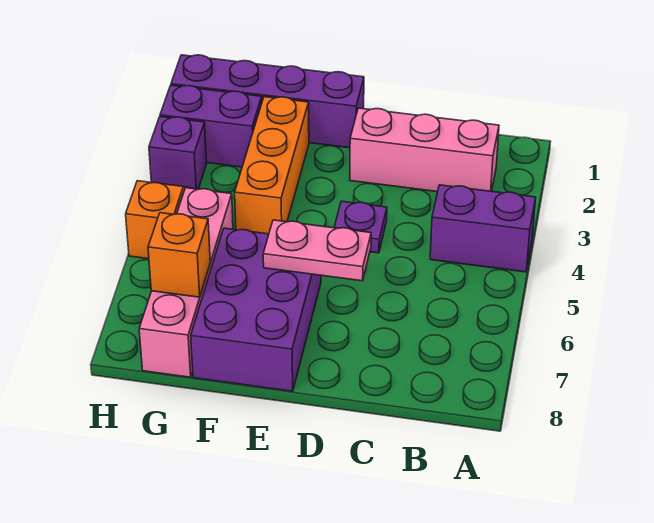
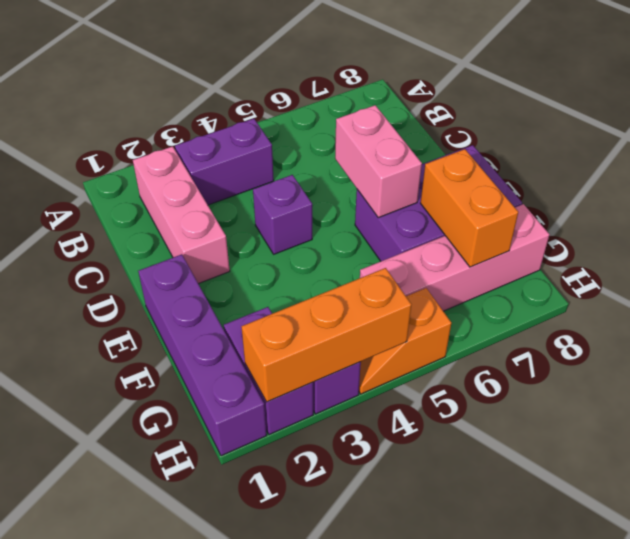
purple brick A4:B4 level 1 -> purple brick B3:B4 level 1
purple plate D4 level 1 -> purple brick D4 level 1
pink plate D6:E6 level 2 -> pink brick D6:E6 level 2
orange brick F2:F4 level 1 -> orange brick H2:H4 level 2
orange brick G7 level 2 -> orange brick F7:G7 level 2

